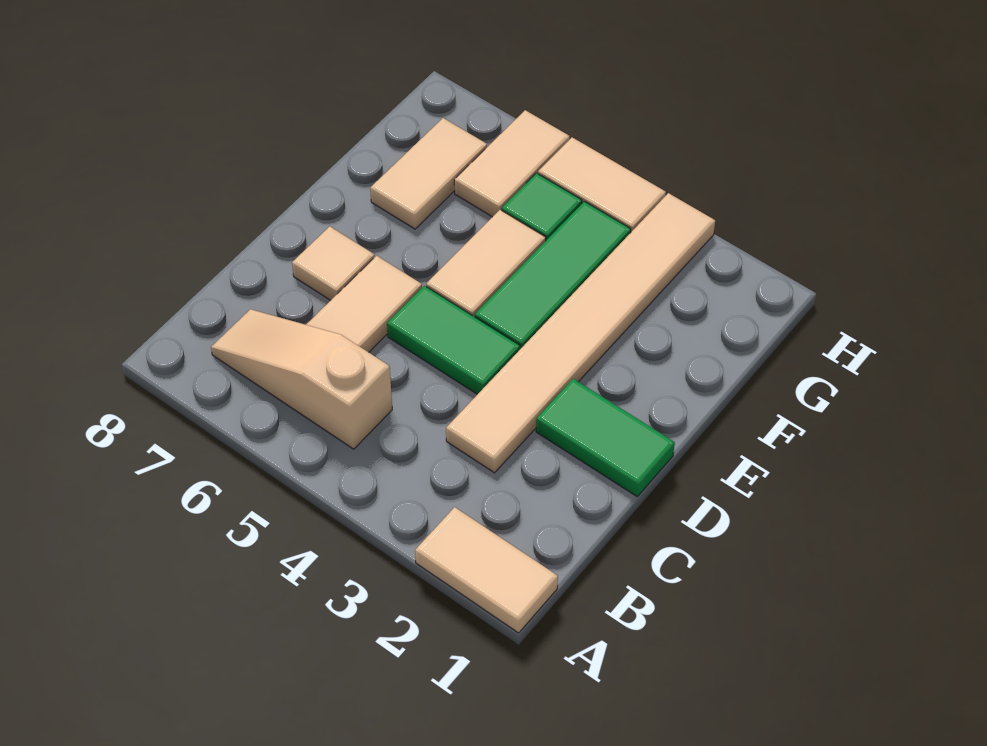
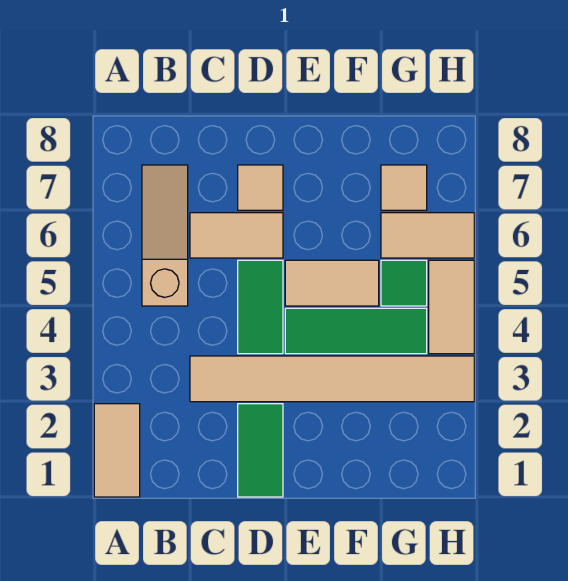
tan tile F7:G7 level 1 -> tan tile G7 level 1

